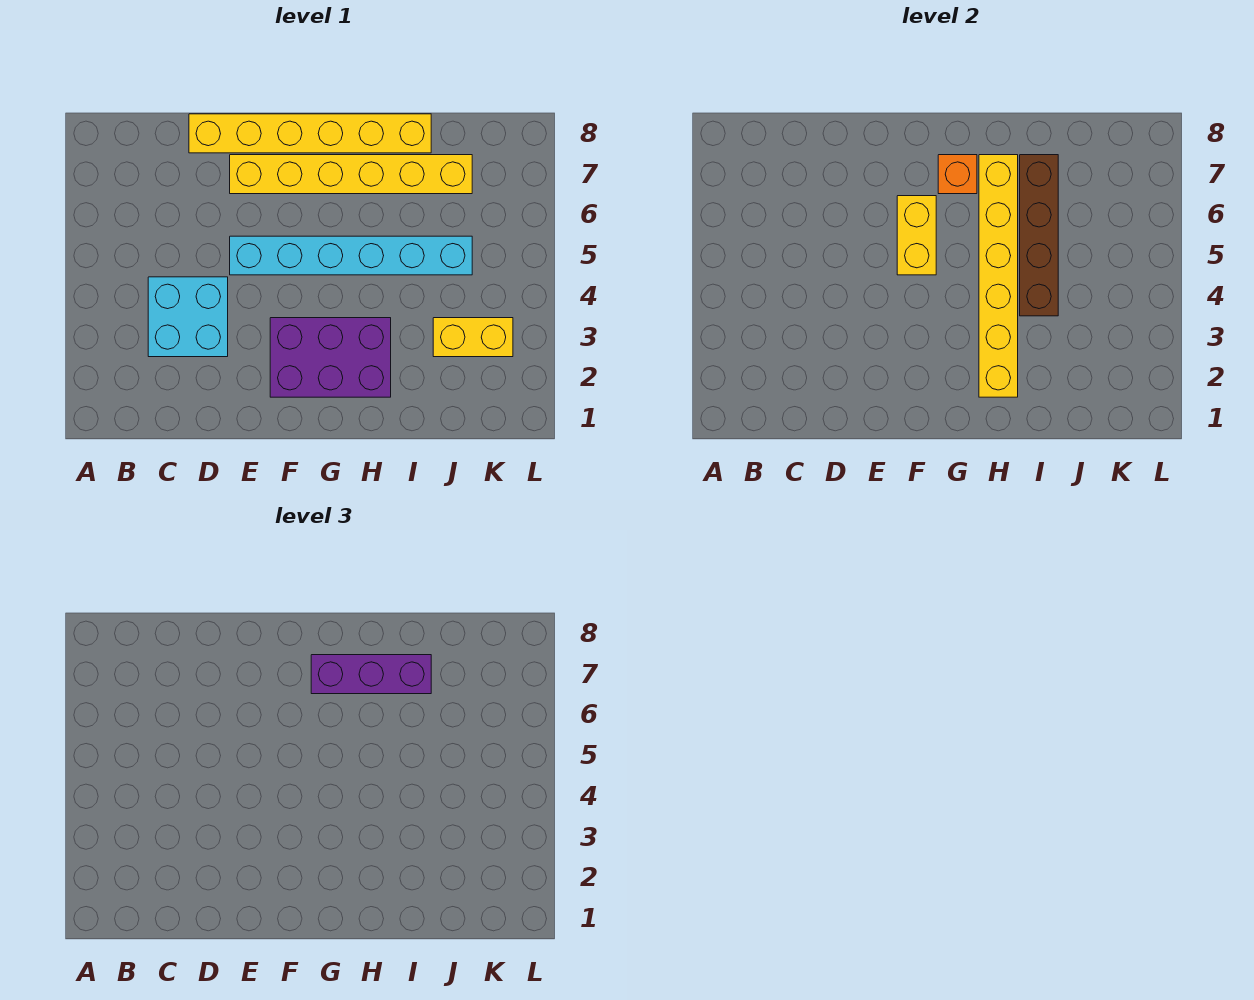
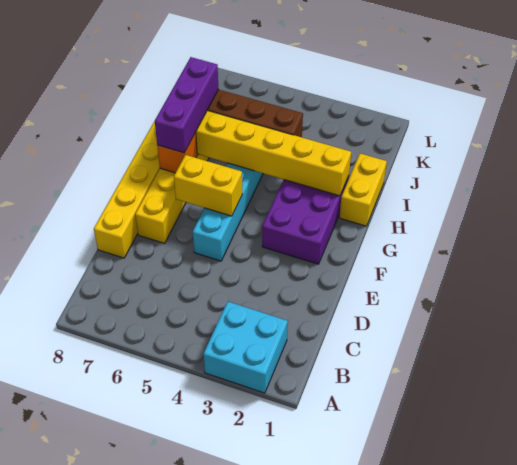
cyan brick C3:D4 level 1 -> cyan brick A2:B3 level 1
yellow brick J3:K3 level 1 -> yellow brick H1:I1 level 1

